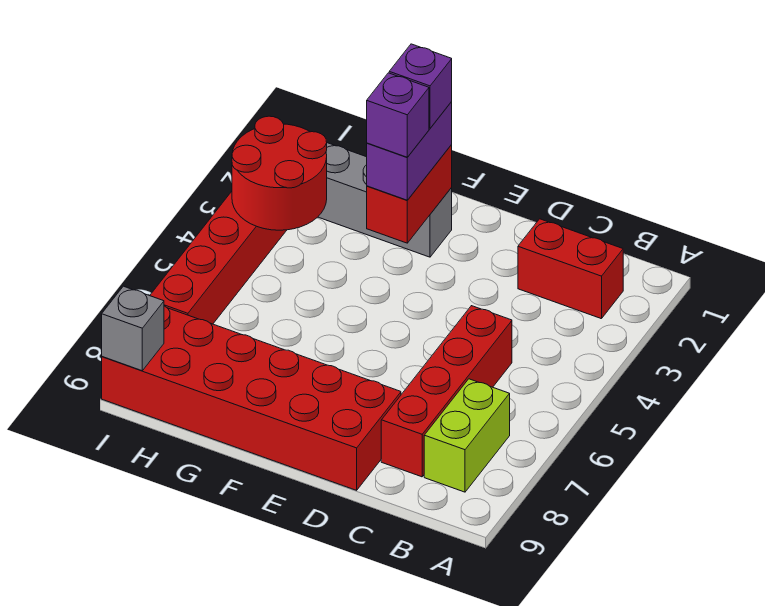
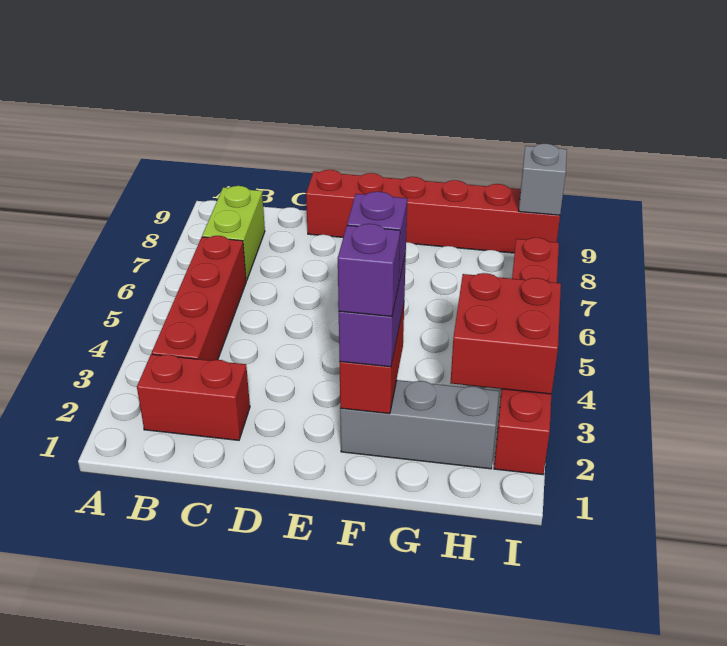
red brick C5:C8 level 1 -> red brick B3:B6 level 1
red brick D8:I9 level 1 -> red brick D9:I9 level 1
red round brick H3:I4 level 2 -> red brick H3:I4 level 2

